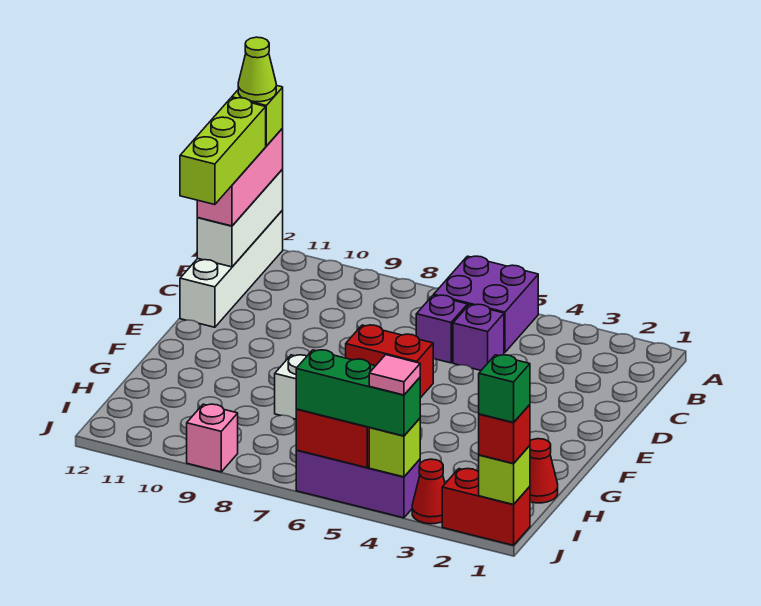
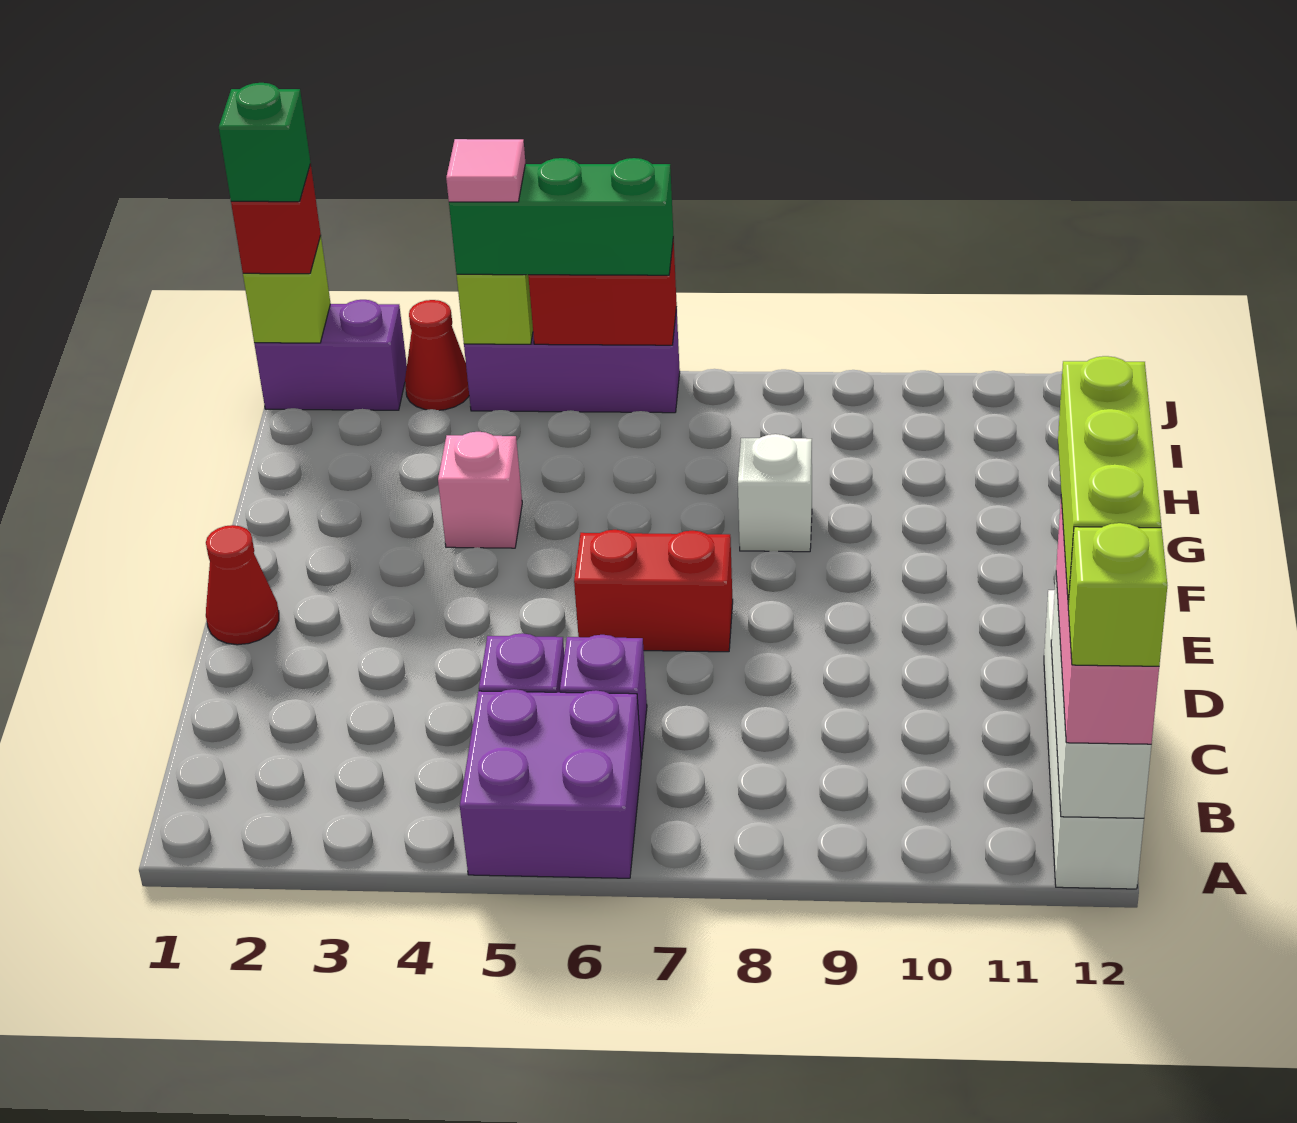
lime cone A12 level 5 -> none
red cone H1 level 1 -> red cone E1 level 1
red brick J1:J2 level 1 -> purple brick J1:J2 level 1
pink brick J9 level 1 -> pink brick G4 level 1

